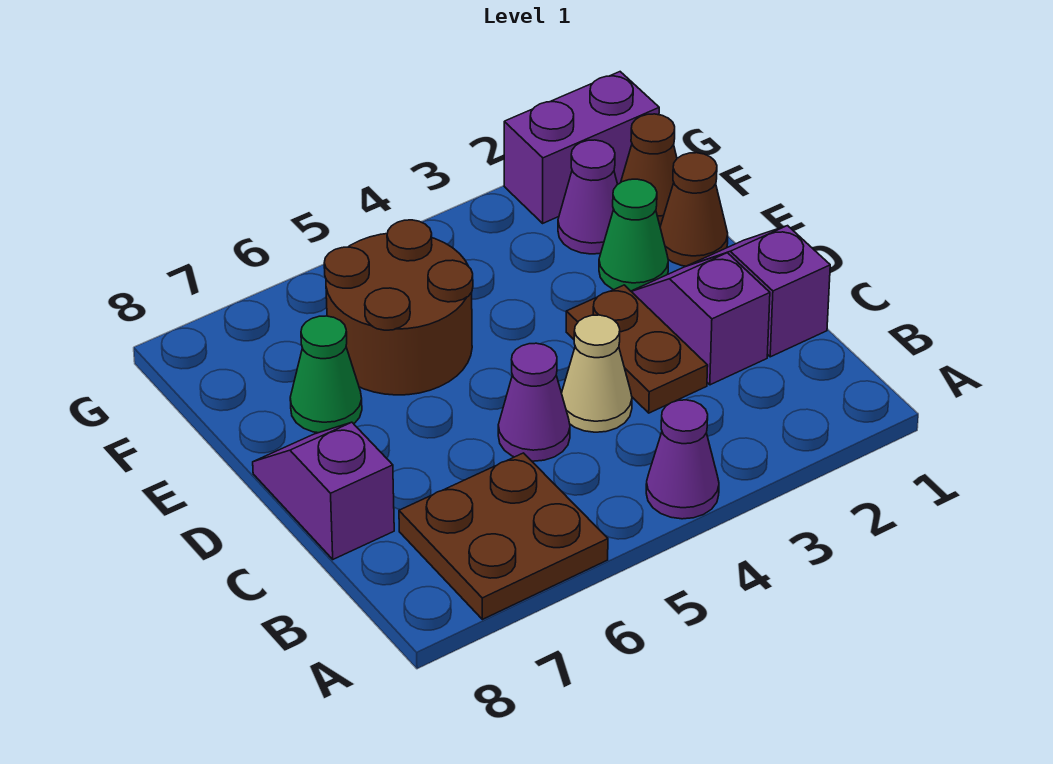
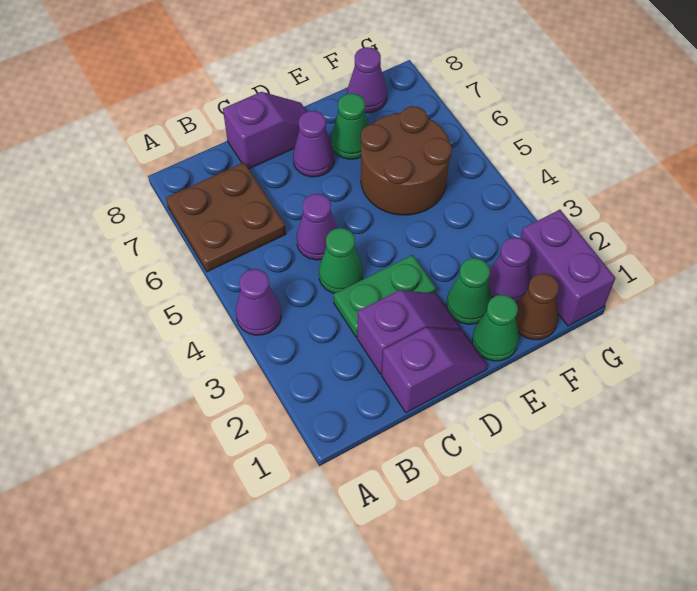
brown plate C3:D3 level 1 -> green plate C3:D3 level 1
tan cone C4 level 1 -> green cone C4 level 1
none -> purple cone D7 level 1
brown cone E1 level 1 -> green cone E1 level 1
none -> purple cone F8 level 1

